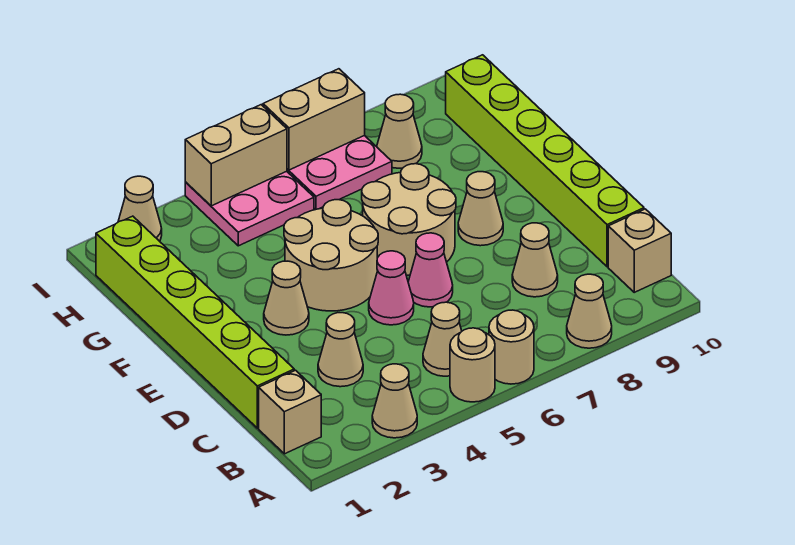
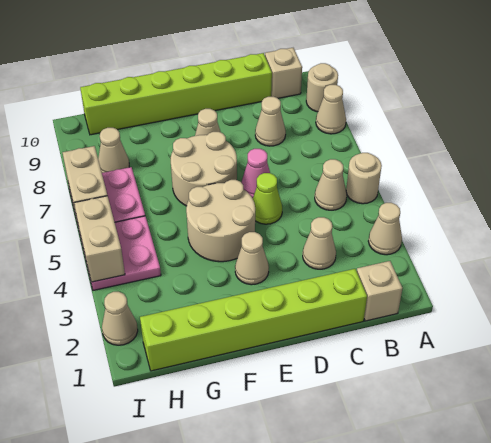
tan round brick A6 level 1 -> tan round brick A9 level 1
pink cone D5 level 1 -> lime cone D5 level 1

